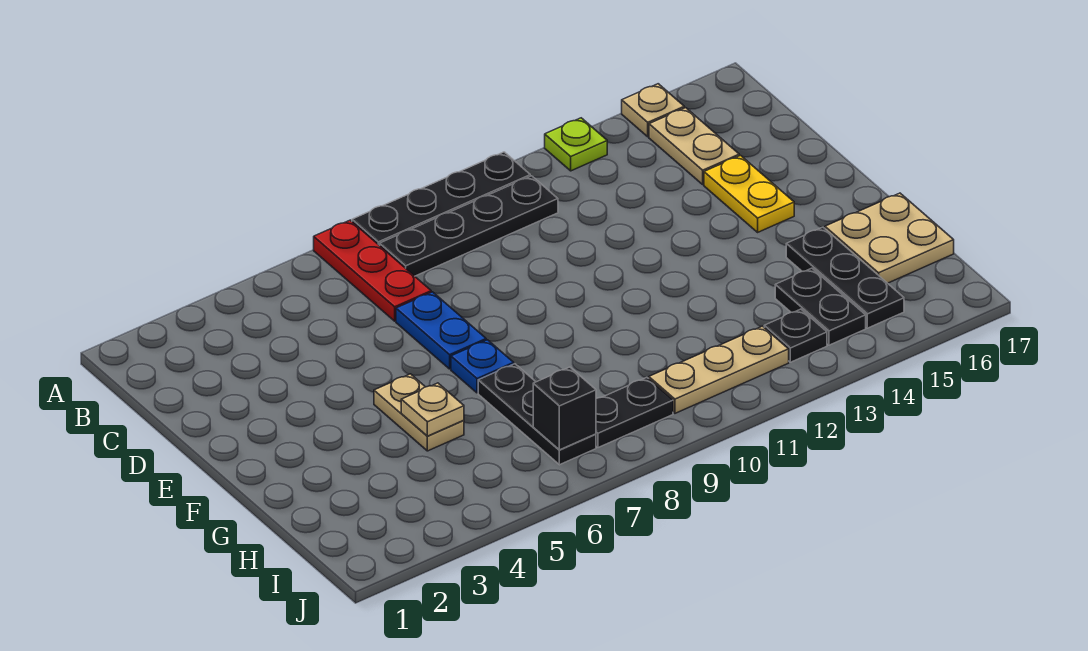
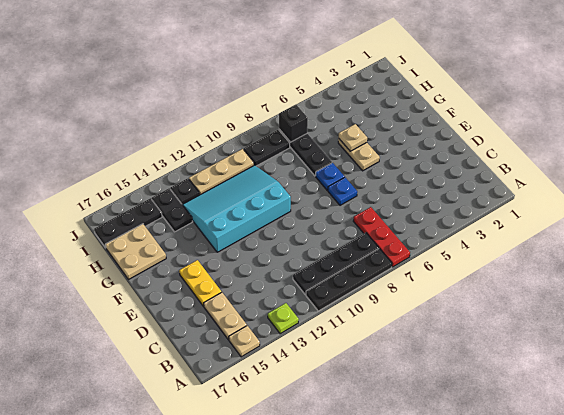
blue plate D7:E7 level 1 -> blue plate E7 level 1
none -> cyan slope F10:H13 level 1 top F
black plate G15:I15 level 1 -> black plate I15:I17 level 1

